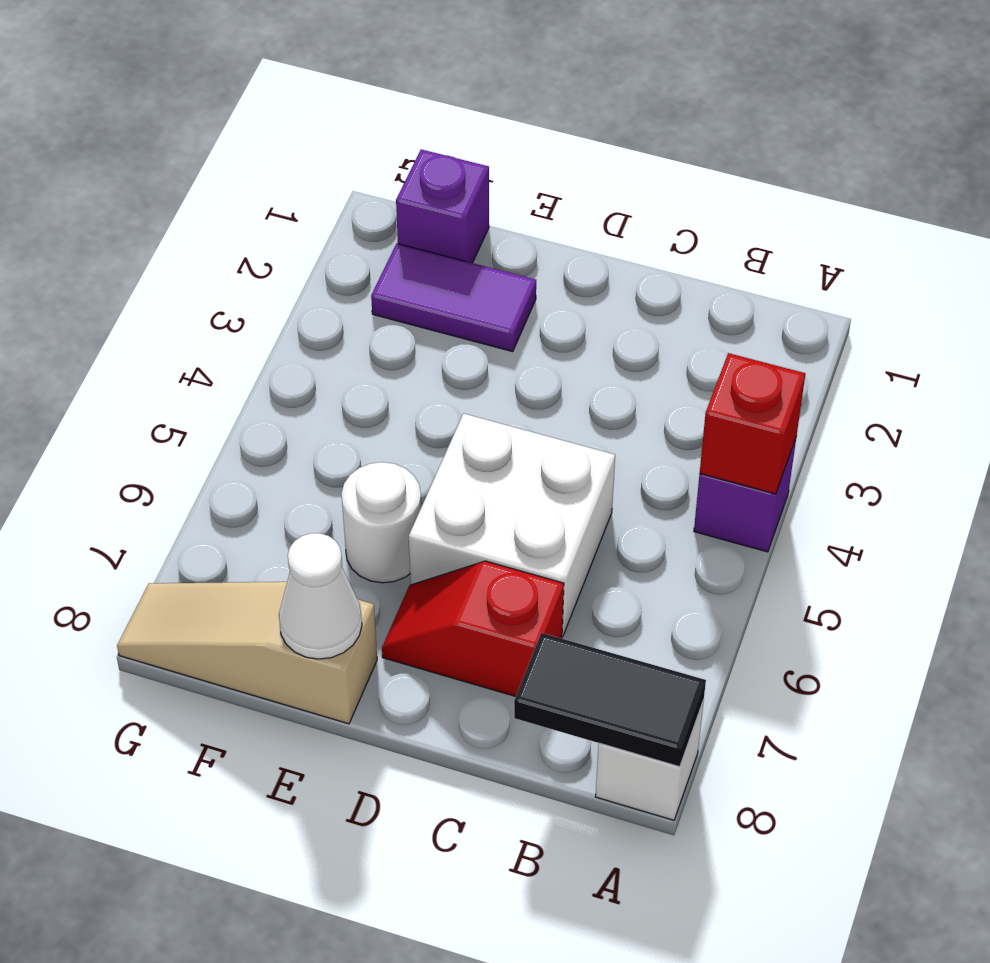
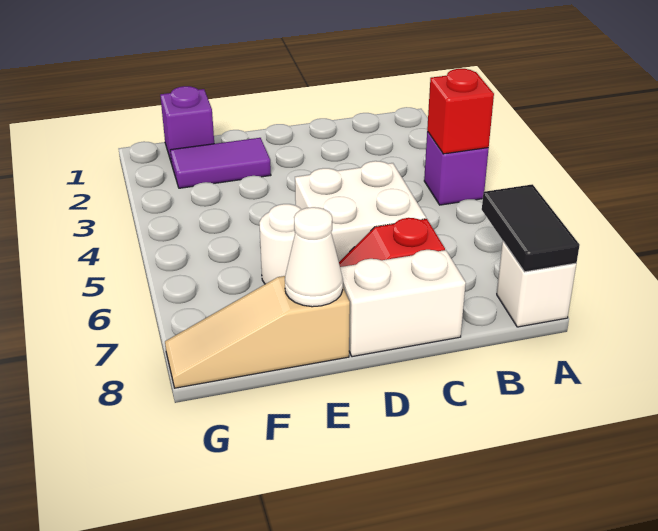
black tile A8:B8 level 2 -> black tile A7:A8 level 2
none -> white brick C8:D8 level 1

